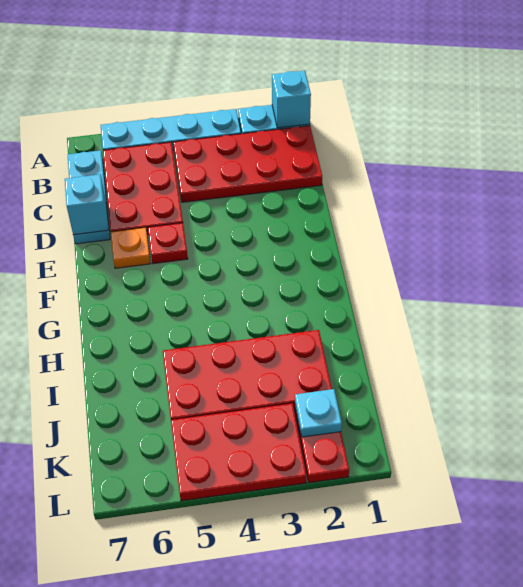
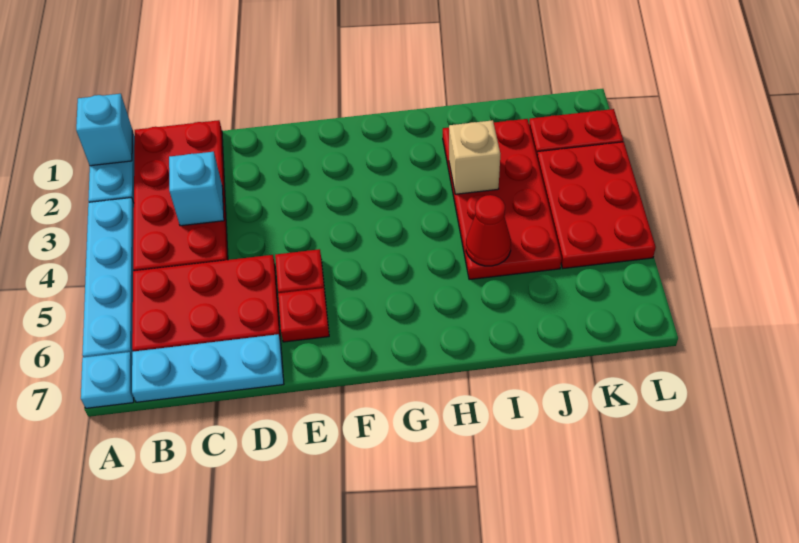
cyan brick D7 level 2 -> cyan brick C3 level 2
orange plate E6 level 1 -> red plate E6 level 1
none -> tan brick I3 level 2
none -> red cone I5 level 2
cyan plate K2 level 2 -> cyan plate A7 level 1

